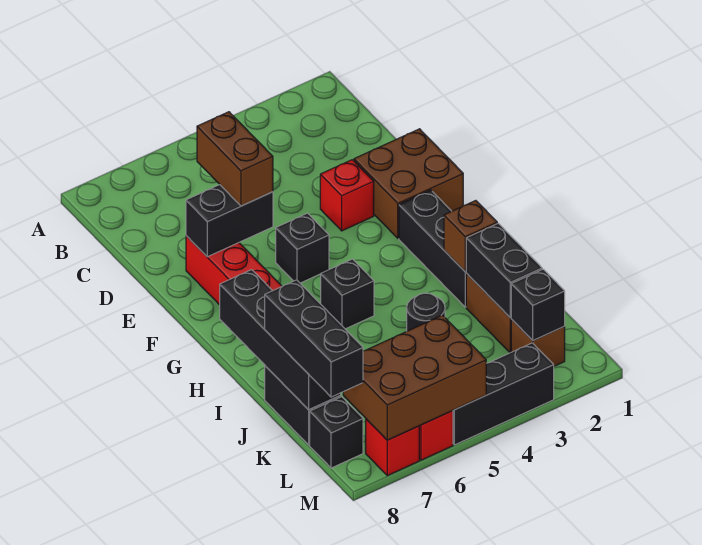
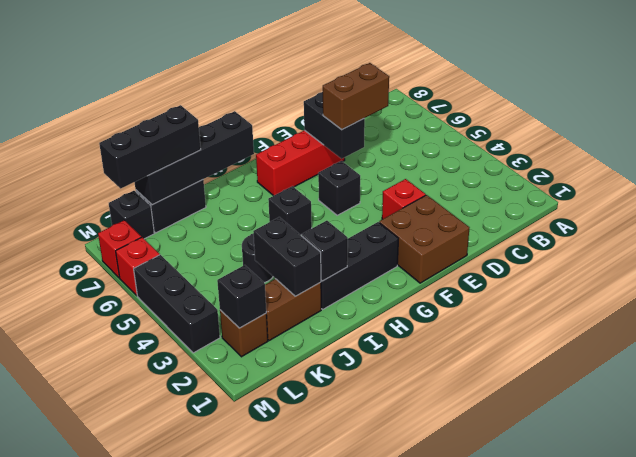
brown brick I2 level 2 -> black brick I2 level 2
black brick J2:K2 level 2 -> black brick J2:J3 level 2
brown brick L5:M7 level 2 -> none

